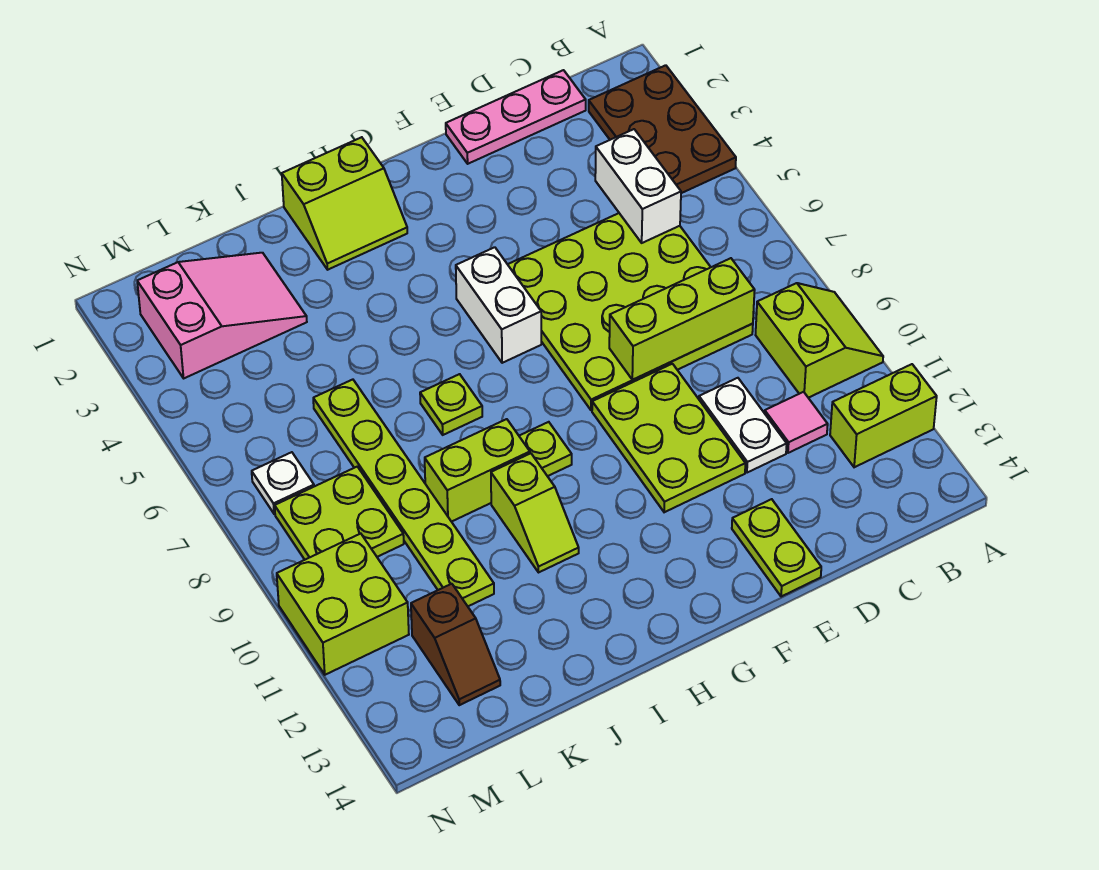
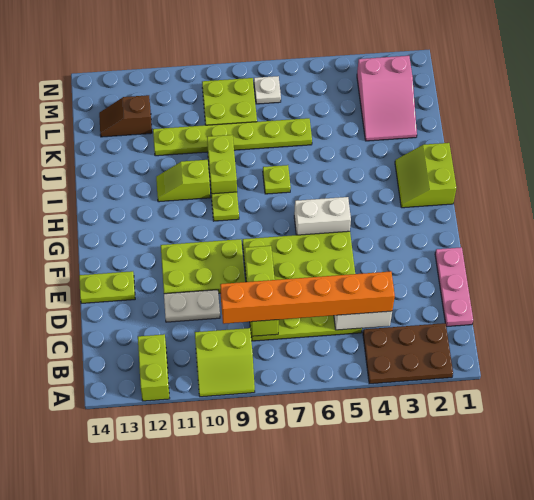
none -> orange brick C4:C9 level 3
pink tile C11 level 1 -> none
lime brick M10:N11 level 1 -> none

